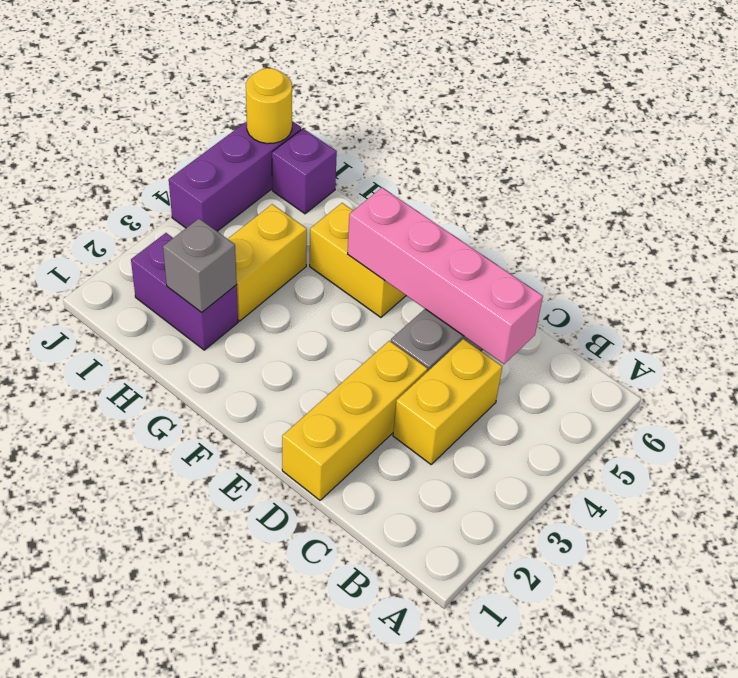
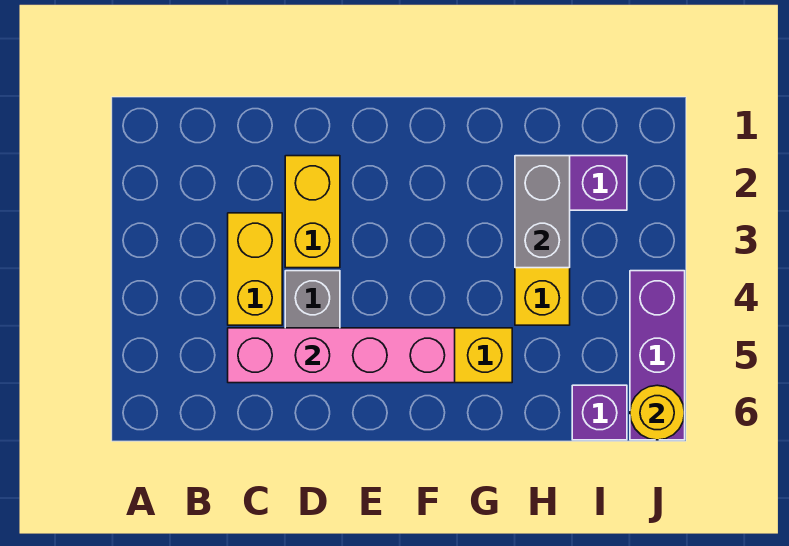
yellow brick D1:D3 level 1 -> yellow brick D2:D3 level 1
grey brick H2 level 2 -> grey brick H2:H3 level 2

